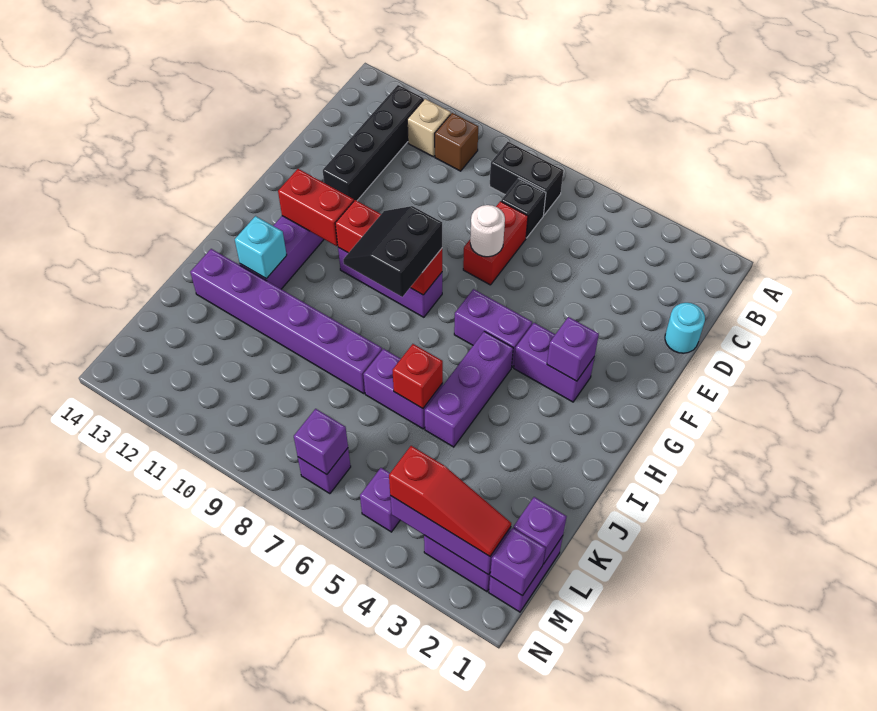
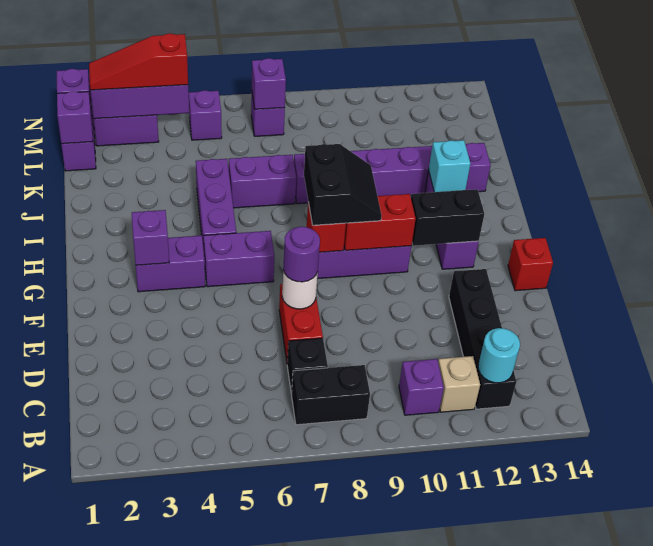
brown brick B10 level 1 -> purple brick B10 level 1
cyan round brick D1 level 1 -> cyan round brick B12 level 2
none -> purple round brick E7 level 3
red brick G11:G12 level 2 -> black brick G11:G12 level 2
red brick J6 level 2 -> red brick F14 level 1

